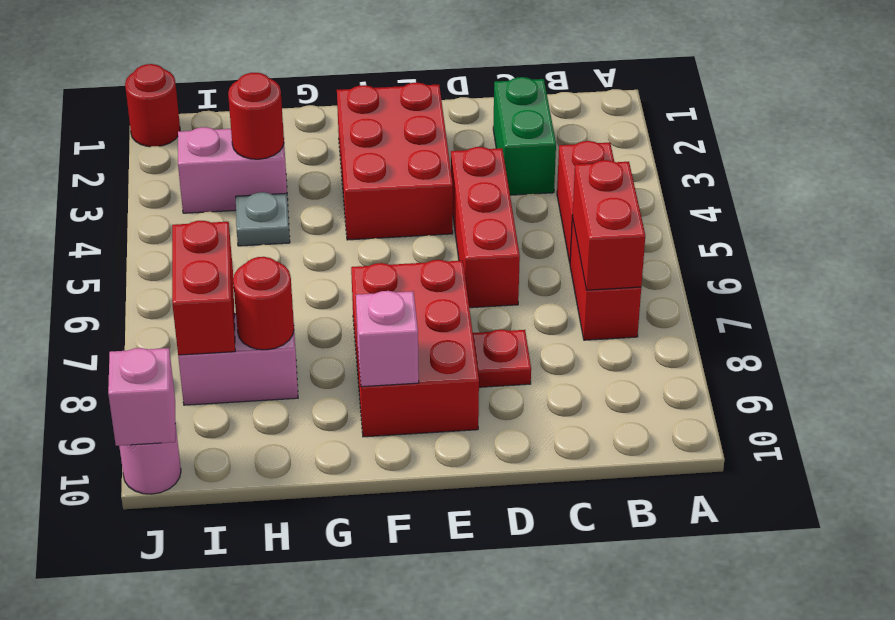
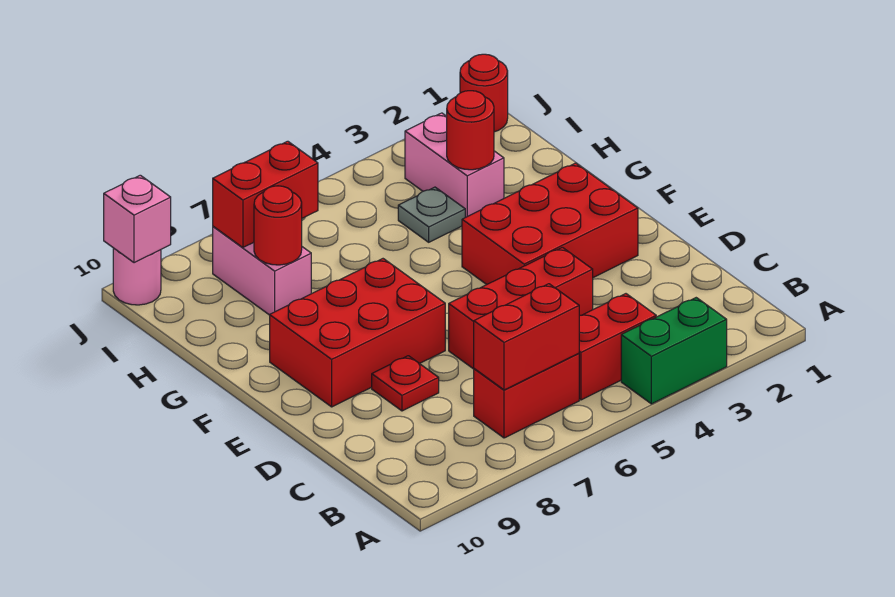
green brick C2:C3 level 1 -> green brick A3:A4 level 1
pink brick F9 level 2 -> none

